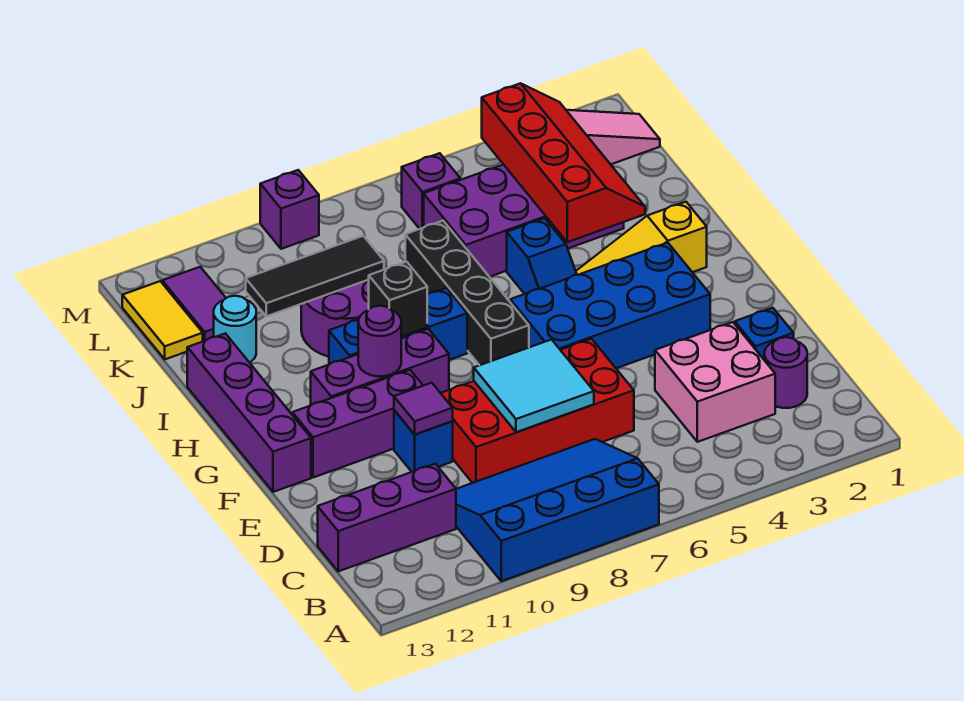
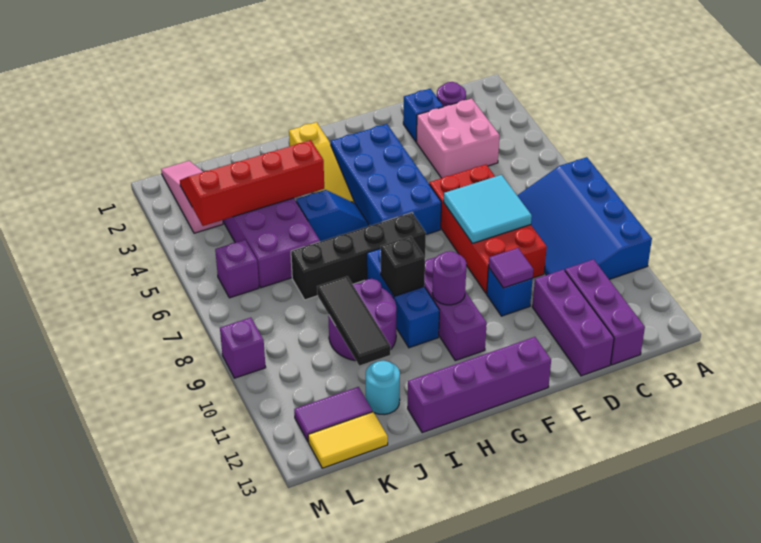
purple brick F10:F12 level 1 -> purple brick D11:D13 level 1

